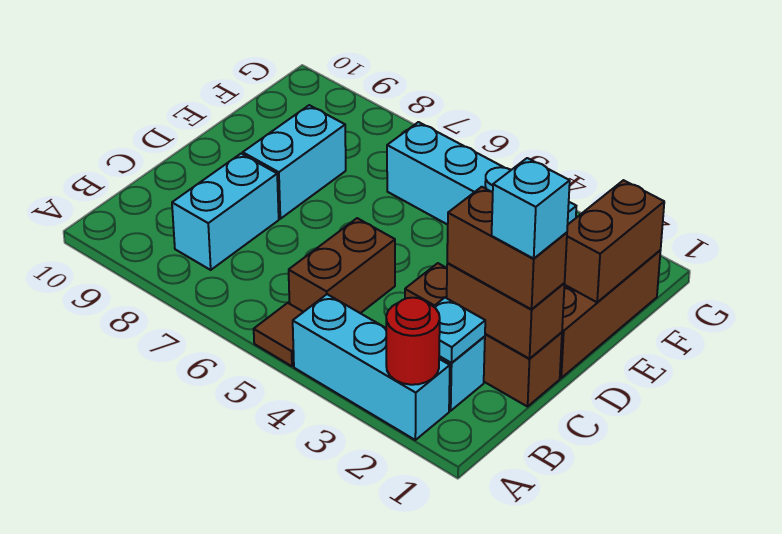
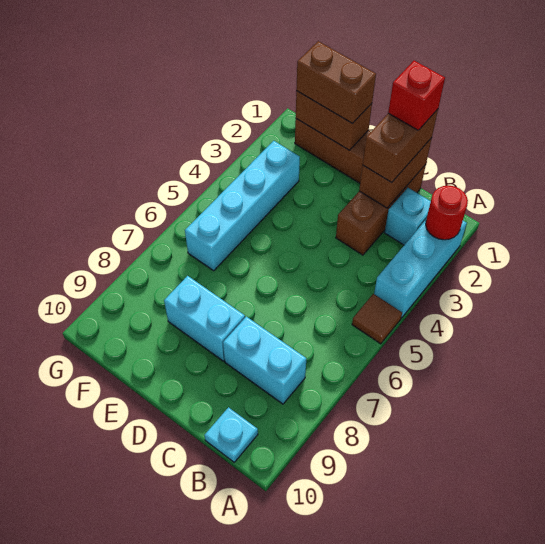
cyan plate B2 level 2 -> cyan plate B10 level 1
brown brick B5:C5 level 1 -> brown brick E1:F1 level 3
cyan brick C1 level 4 -> red brick C1 level 4

